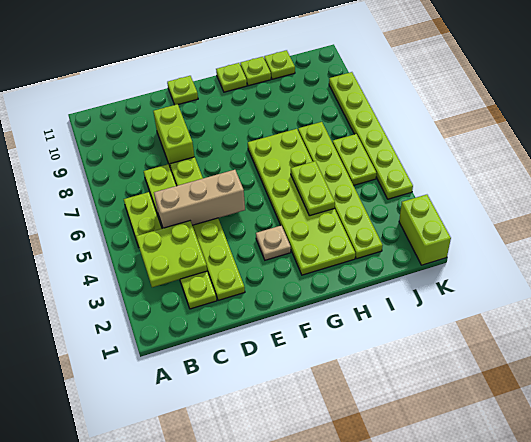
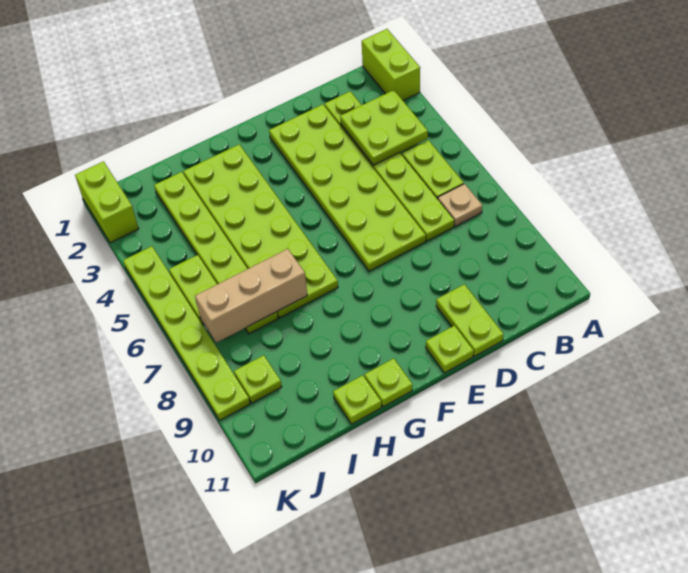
tan brick C5:E5 level 2 -> tan brick H7:J7 level 2
lime plate D2:D7 level 1 -> lime plate D2:E7 level 1
lime brick D8:D9 level 1 -> lime brick A1:A2 level 1
tan plate F3 level 1 -> tan plate B7 level 1
lime plate H4:H5 level 2 -> lime plate D10:D11 level 1
lime plate I11 level 1 -> lime plate J9 level 1

